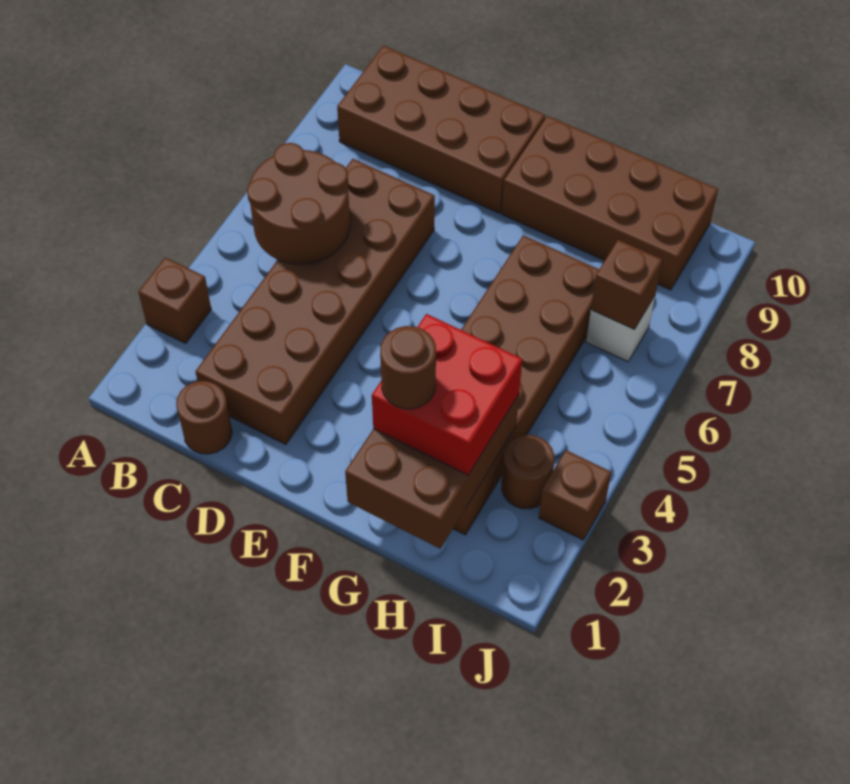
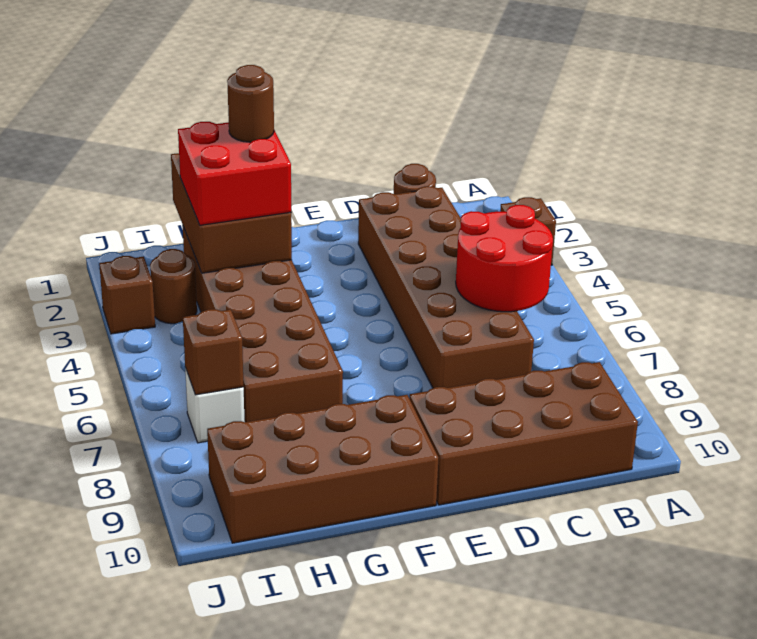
brown round brick B5:C6 level 2 -> red round brick B5:C6 level 2

